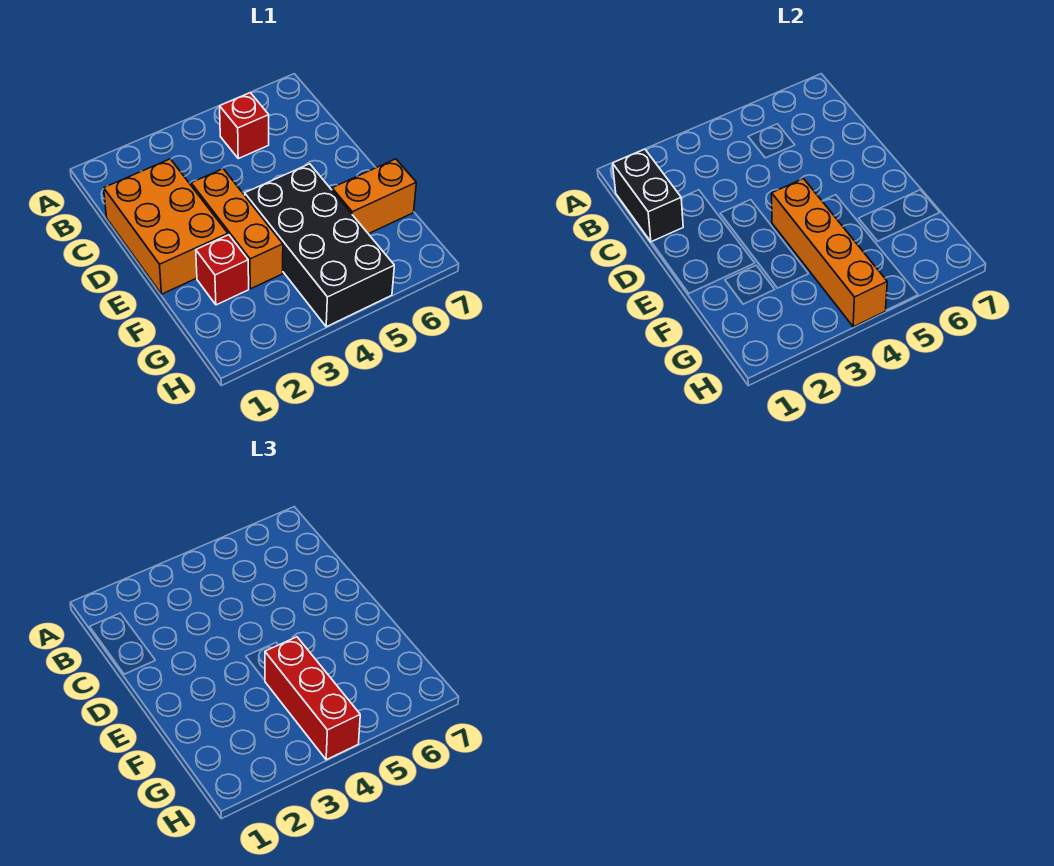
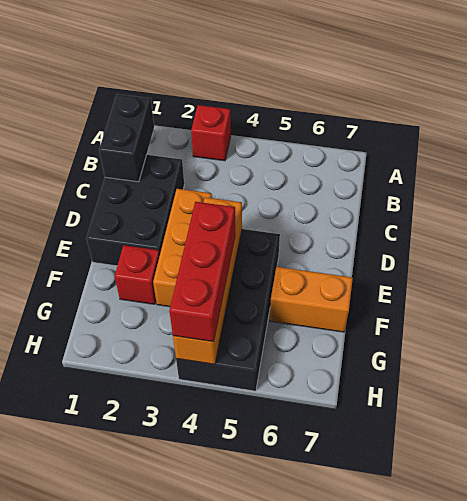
red brick B5 level 1 -> red brick A3 level 1
orange brick C1:E2 level 1 -> black brick C1:E2 level 1

